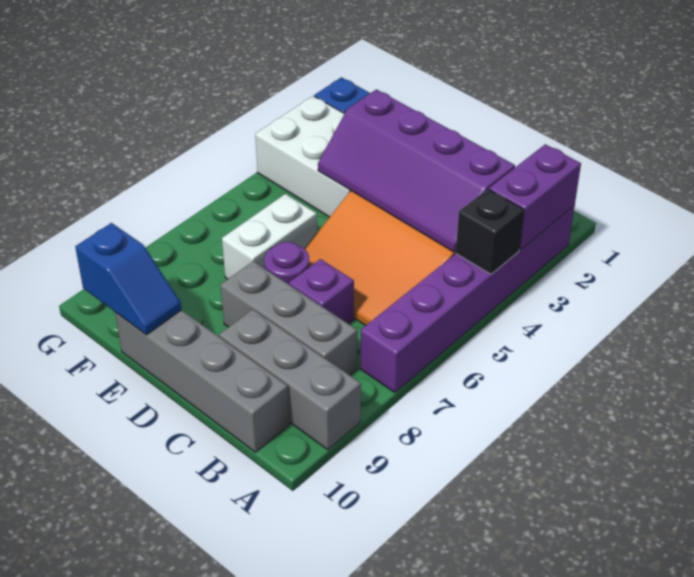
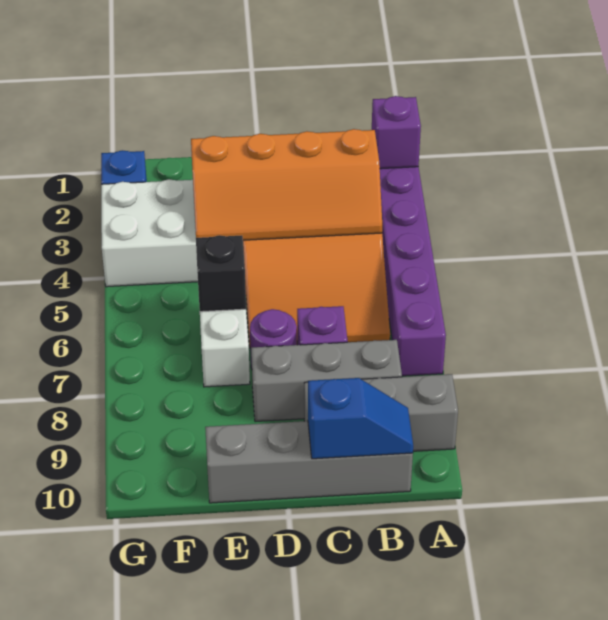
purple brick A2:A3 level 2 -> purple brick A2 level 2
black brick A4 level 2 -> black brick E6 level 2
purple slope B3:E4 level 2 top 3 -> orange slope B3:E4 level 2 top 3
blue slope E10:F10 level 2 top F -> blue slope B10:C10 level 2 top C

